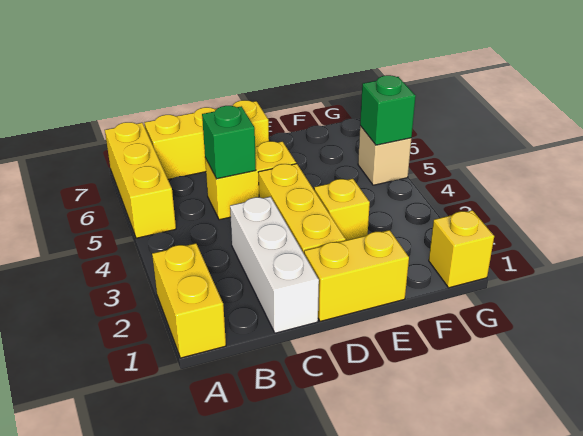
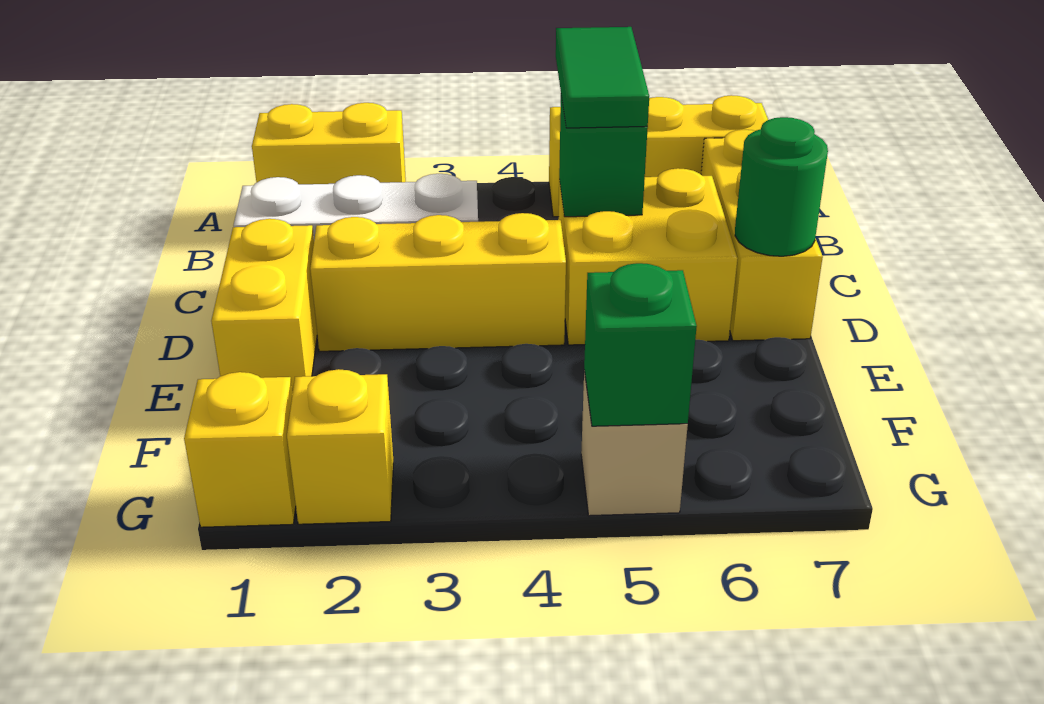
none -> green tile B5:C5 level 3
yellow brick C5:D5 level 1 -> yellow brick C5:D6 level 1
none -> green round brick D7 level 2
yellow brick E3 level 1 -> yellow brick G2 level 1

